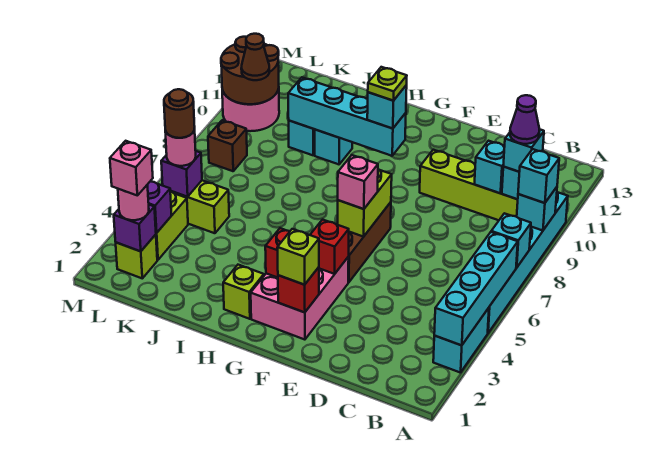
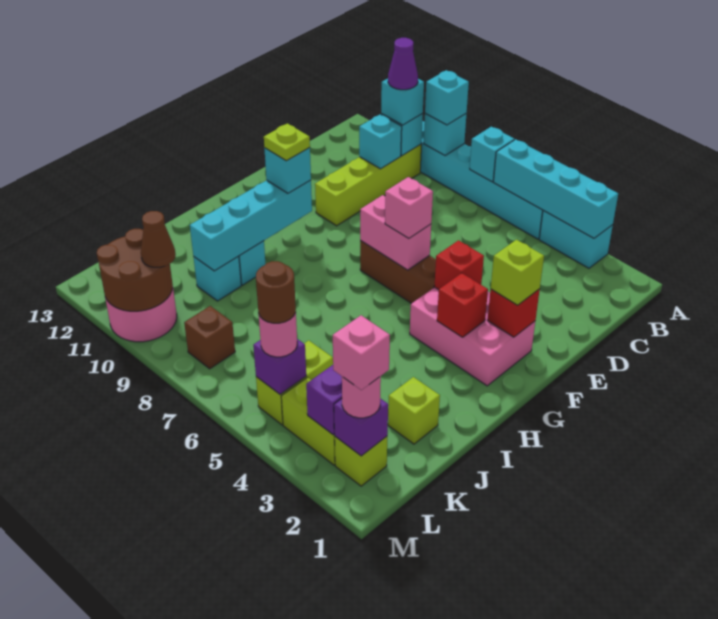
lime brick F6:F7 level 2 -> pink brick F6:F7 level 2
lime brick H2 level 1 -> lime brick J2 level 1

